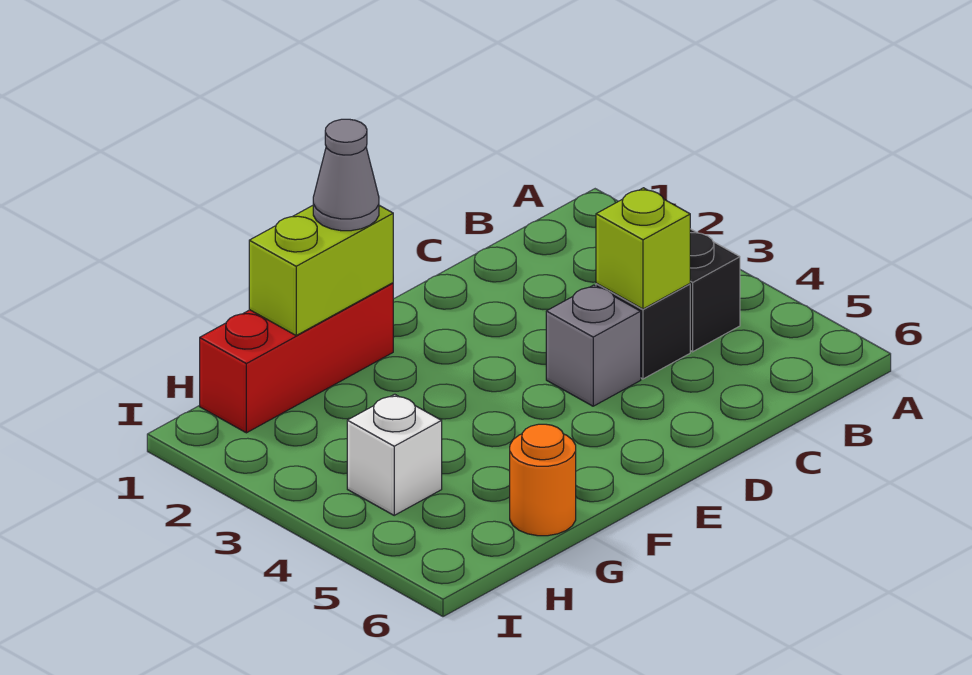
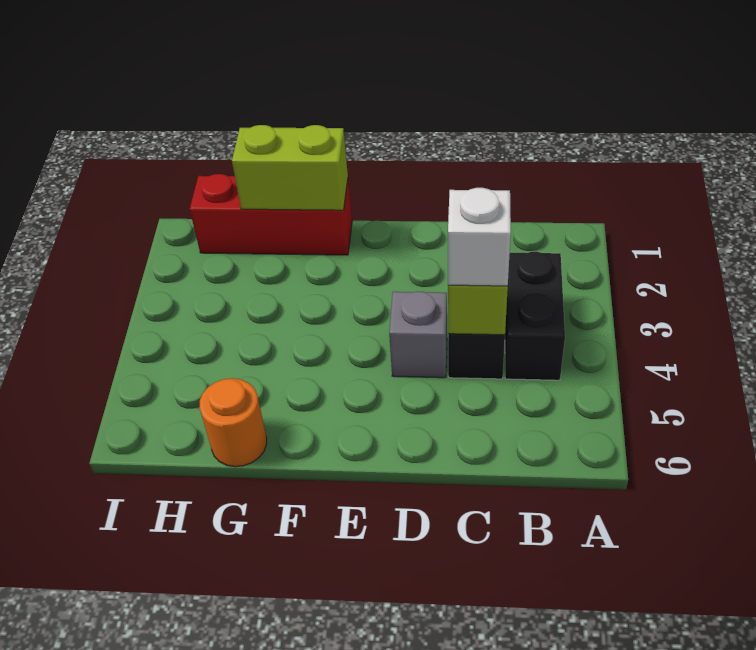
grey cone F1 level 3 -> none
white brick H4 level 1 -> white brick C4 level 3

